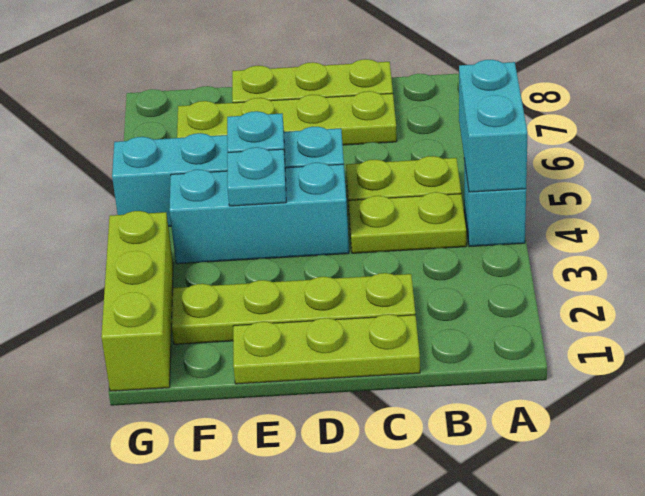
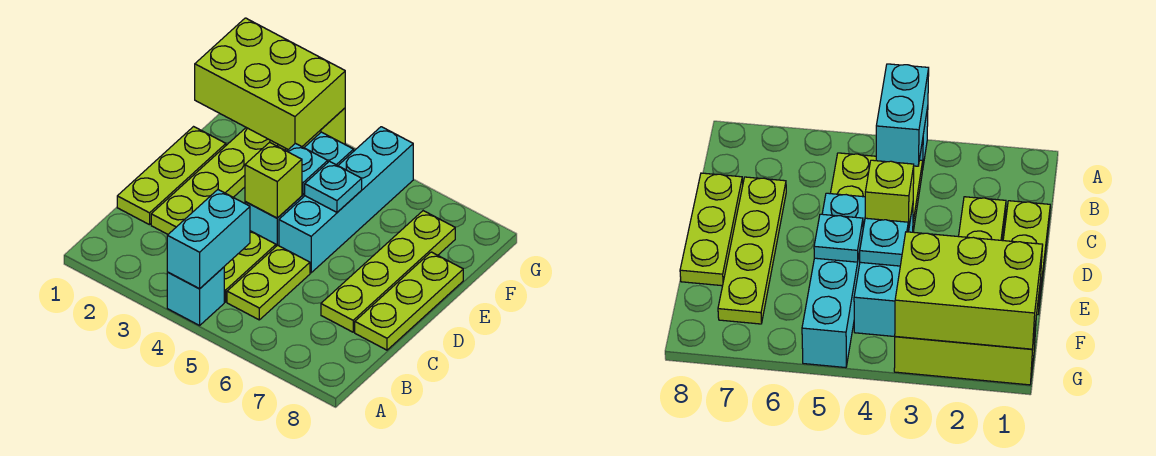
cyan brick A4:A5 level 2 -> cyan brick A4:B4 level 2
none -> lime brick D4 level 2
none -> lime brick F1:G3 level 2

